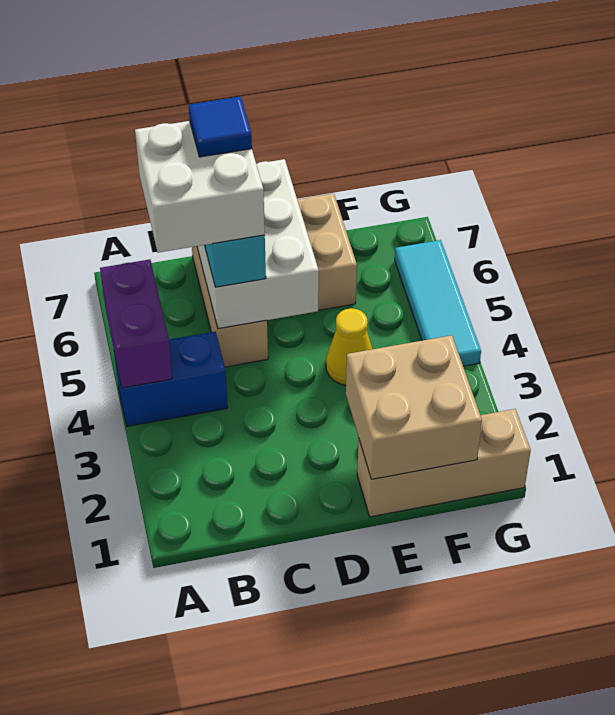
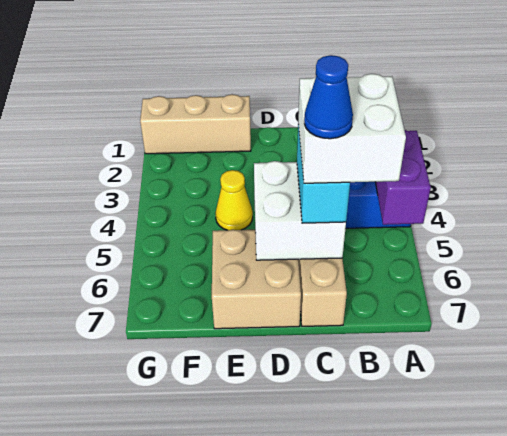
white brick C5:D7 level 2 -> white brick C5:D6 level 2
blue tile C6 level 5 -> blue cone C6 level 5
tan brick E1:F2 level 2 -> none
cyan tile G4:G6 level 1 -> none

